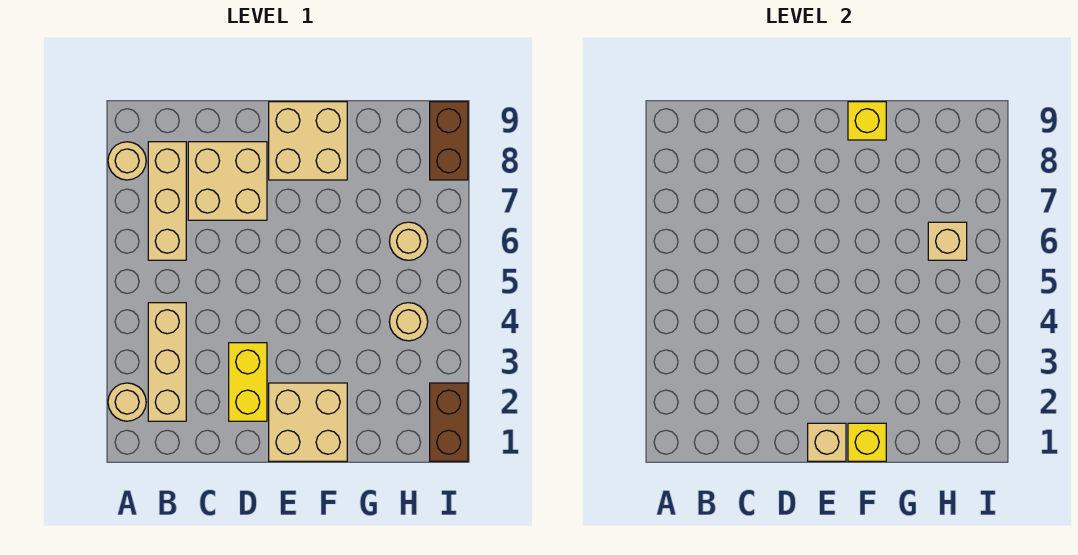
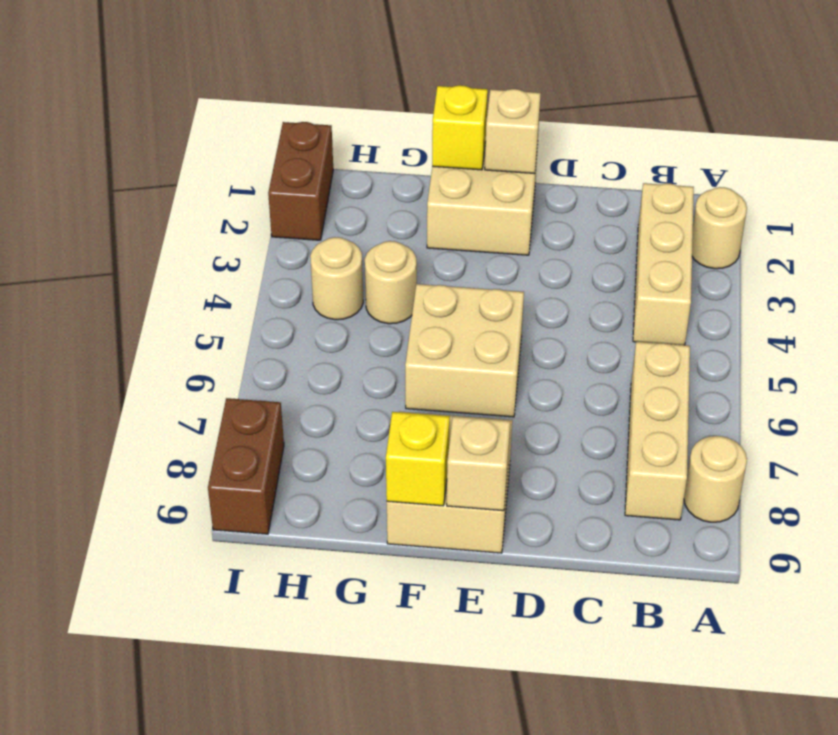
tan brick C7:D8 level 1 -> tan brick E5:F6 level 1
yellow brick D2:D3 level 1 -> none
tan round brick H6 level 1 -> tan round brick G4 level 1
tan brick H6 level 2 -> tan brick E9 level 2

